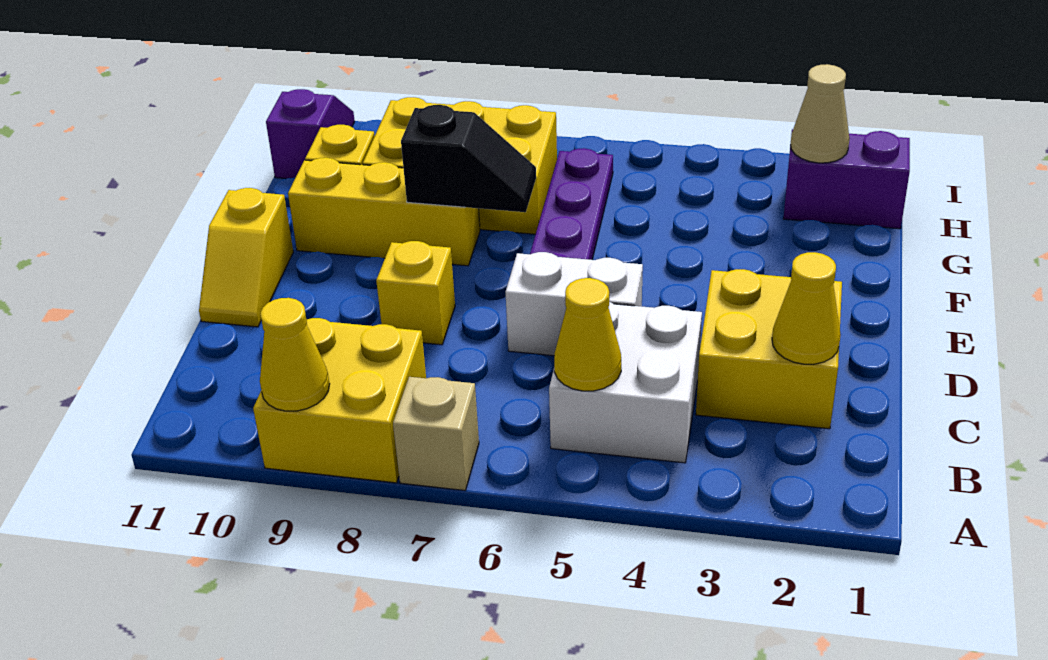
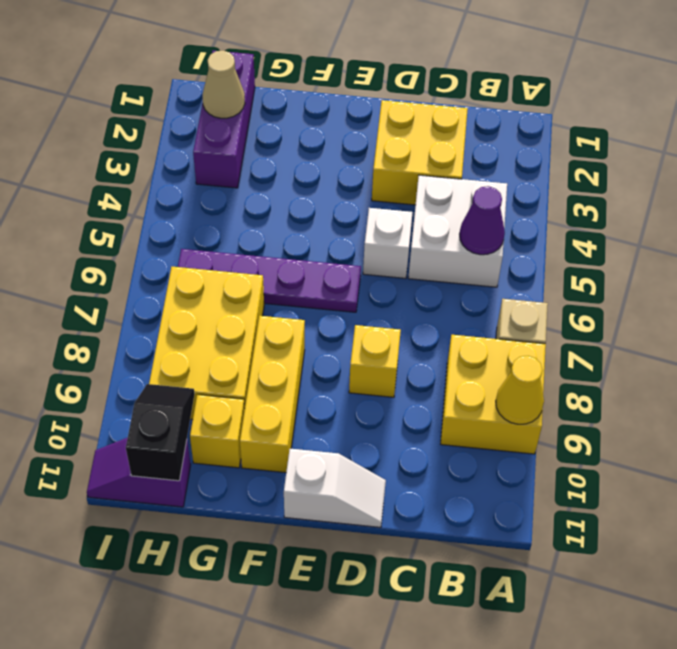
yellow cone B5 level 2 -> purple cone B5 level 2
yellow cone C2 level 2 -> none
white brick D5:D6 level 1 -> white brick D5 level 1
yellow slope D11:E11 level 1 top E -> white slope D11:E11 level 1 top E
black slope F7:F8 level 2 top 8 -> black slope H10:H11 level 2 top 11
purple brick H1:H2 level 1 -> purple brick H1:H3 level 1

